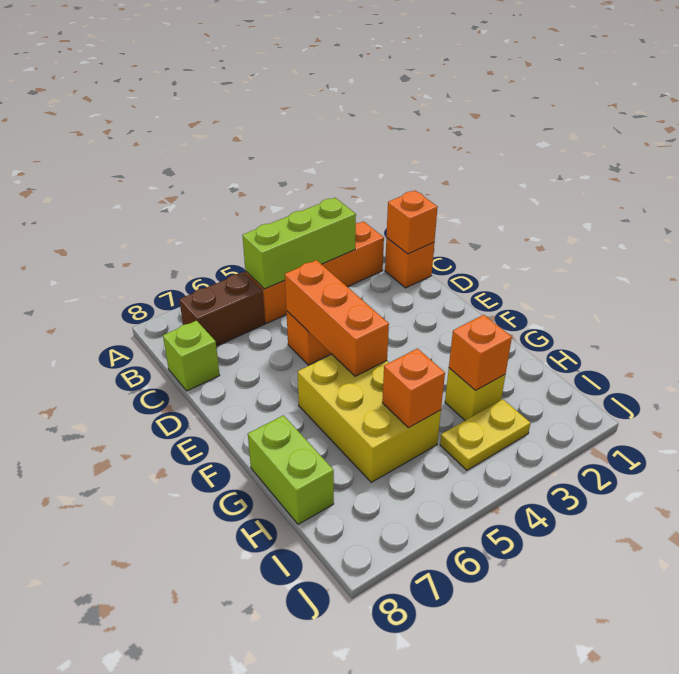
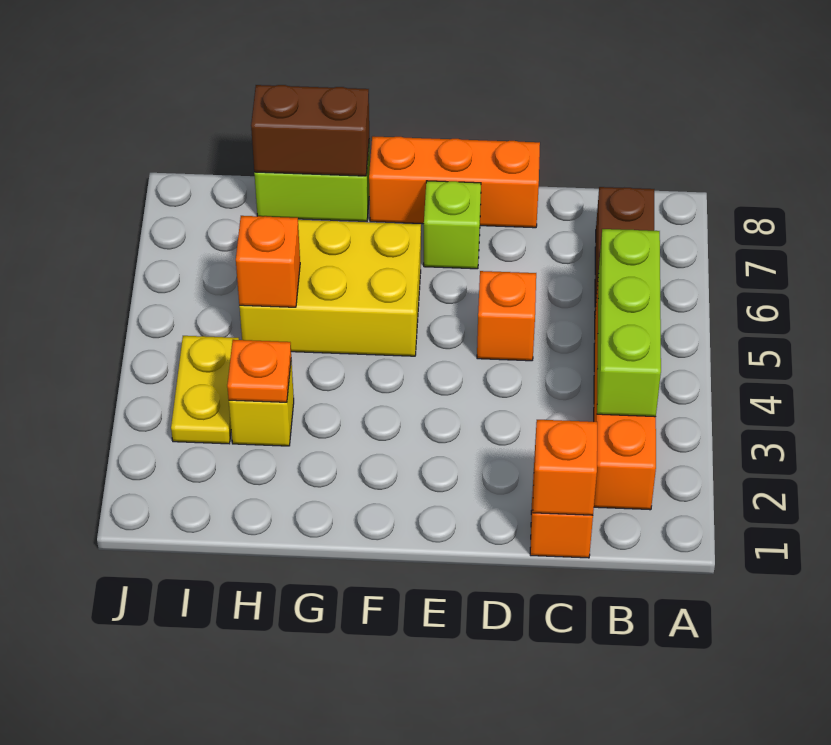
lime brick C8 level 1 -> lime brick E7 level 1
orange brick D5:F5 level 2 -> orange brick D8:F8 level 1
none -> brown brick G8:H8 level 2
orange brick H3 level 2 -> orange plate H3 level 2

